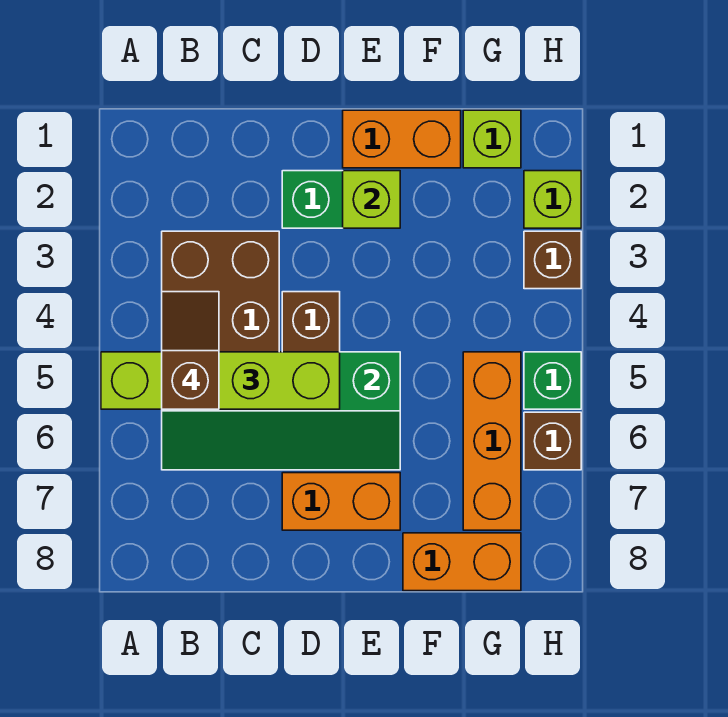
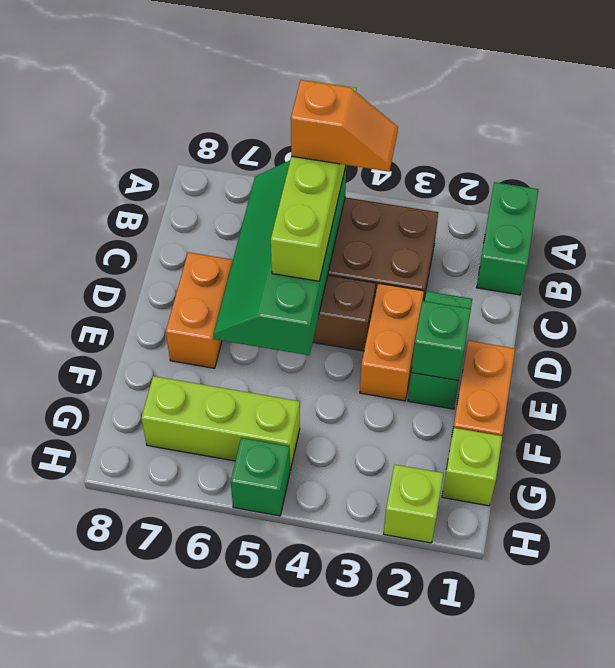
none -> green brick A1:B1 level 1
brown slope B4:B5 level 4 top 5 -> orange slope B4:B5 level 4 top 5
lime brick E2 level 2 -> green brick E2 level 2
orange brick F8:G8 level 1 -> orange brick D3:E3 level 1
orange brick G5:G7 level 1 -> lime brick G5:G7 level 1
brown brick H3 level 1 -> none
brown brick H6 level 1 -> none

